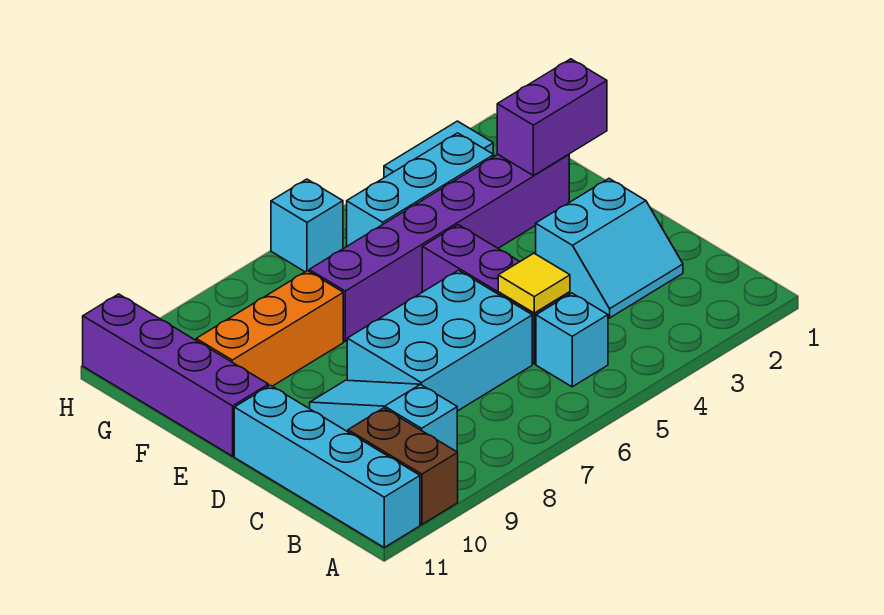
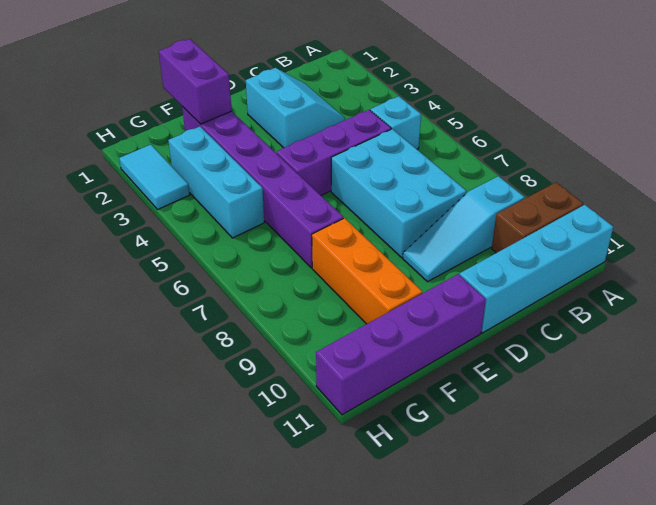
yellow tile C5 level 2 -> none
cyan brick H6 level 1 -> none

